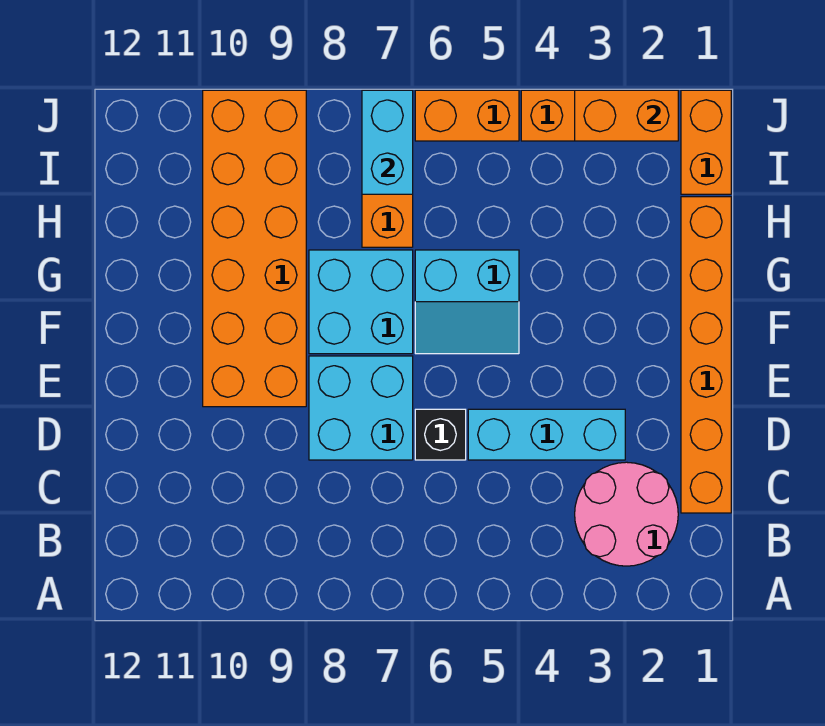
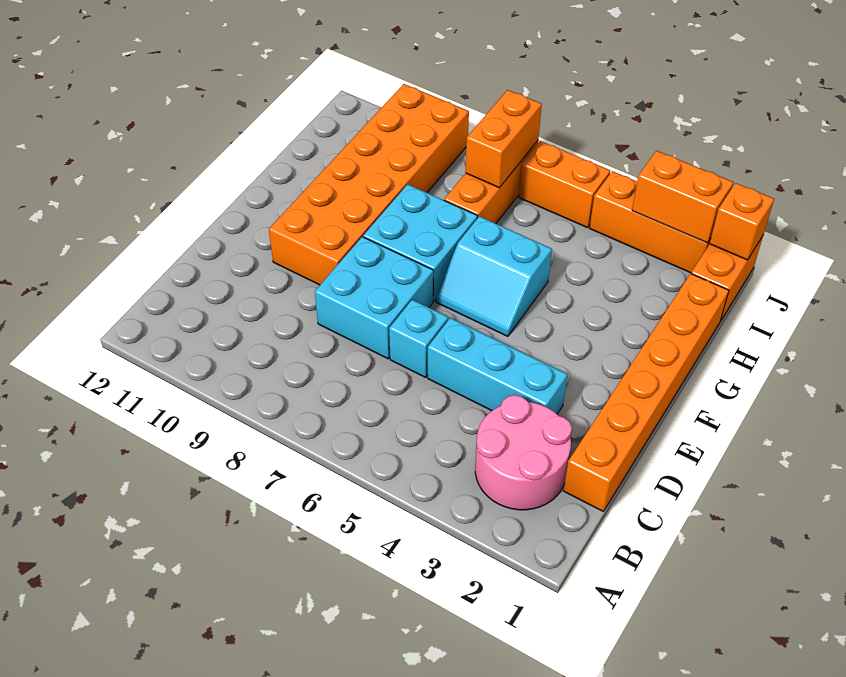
black brick D6 level 1 -> cyan brick D6 level 1
cyan brick I7:J7 level 2 -> orange brick I7:J7 level 2
none -> orange brick J1 level 2

